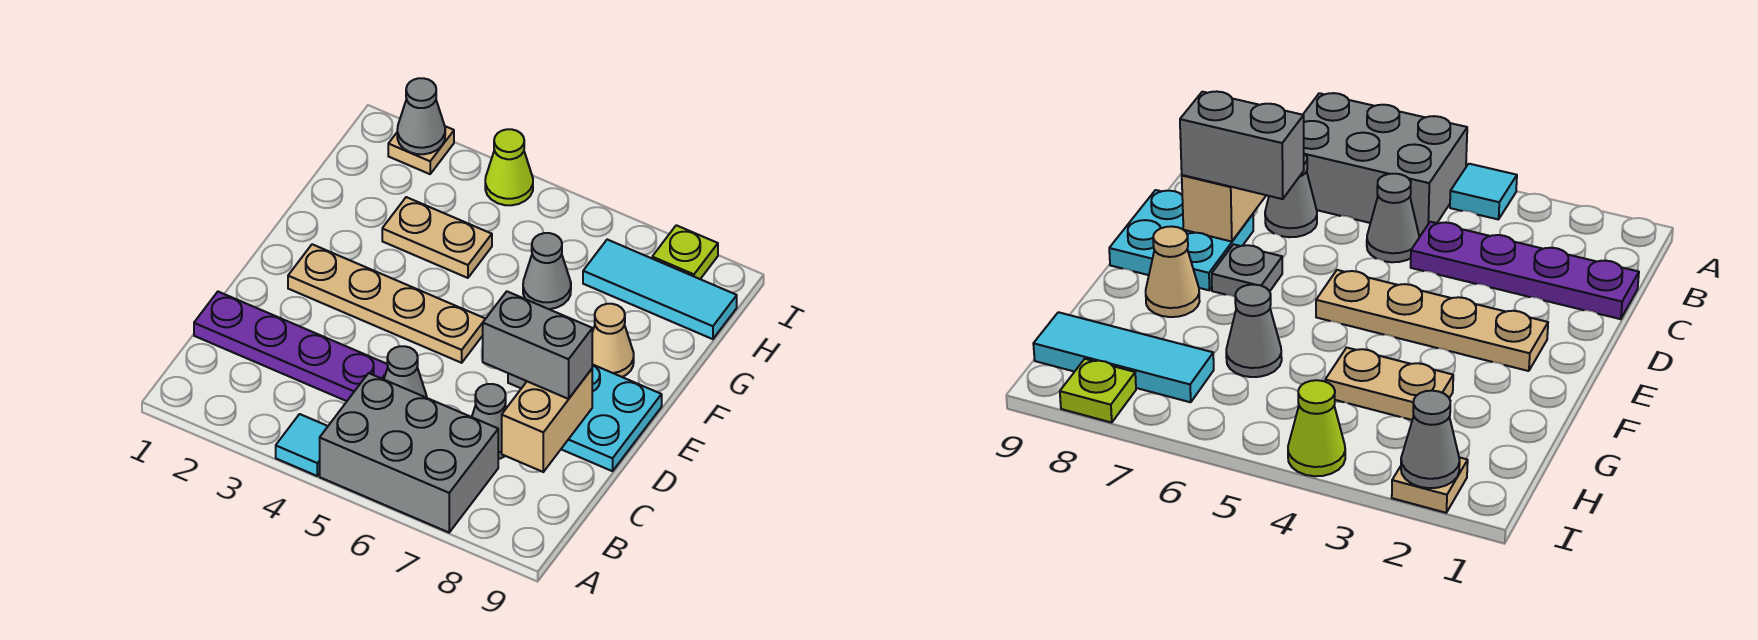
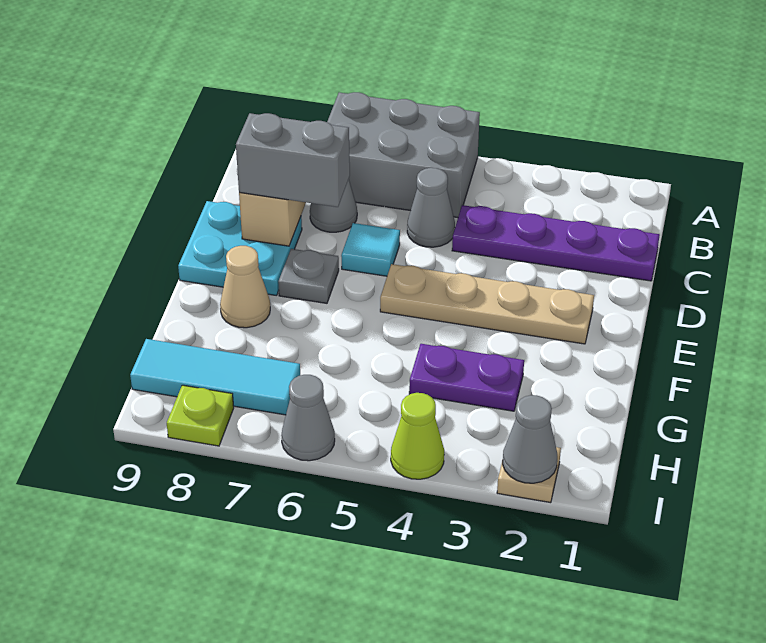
cyan tile A4 level 1 -> cyan tile D6 level 1
tan plate G3:G4 level 1 -> purple plate G3:G4 level 1
grey cone G6 level 1 -> grey cone I6 level 1

